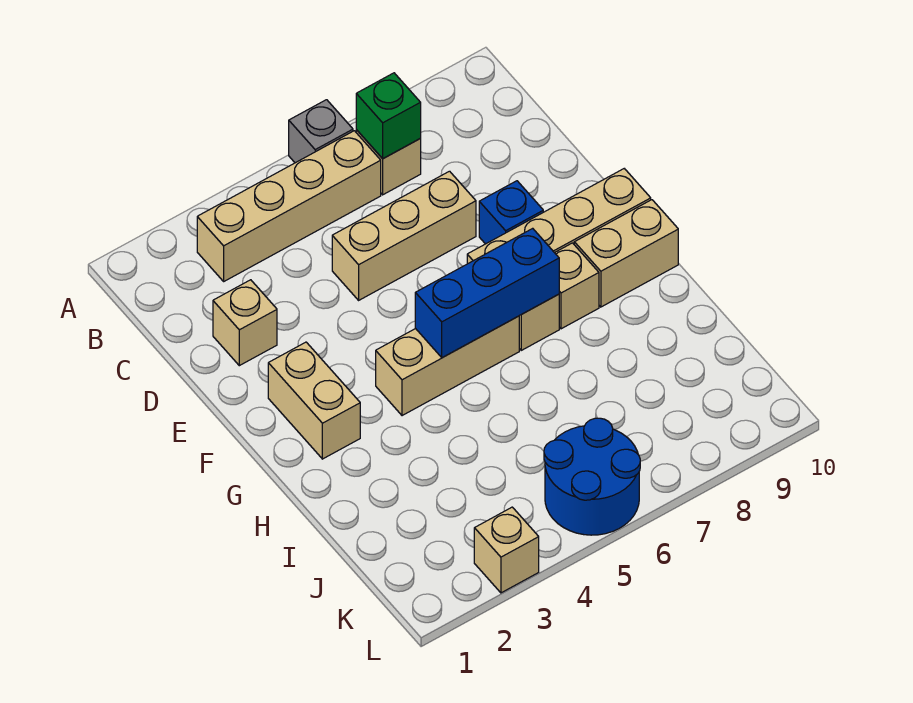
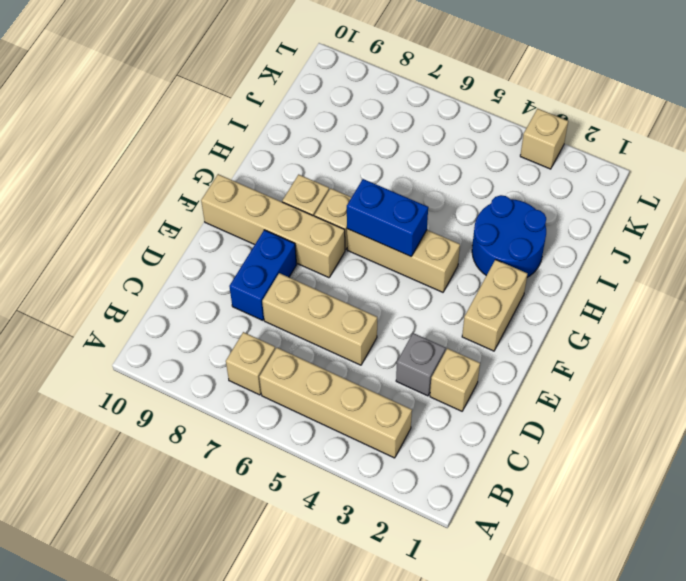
grey brick A6 level 1 -> grey brick D3 level 1
green brick B7 level 2 -> none
blue brick E8 level 1 -> blue brick D8:E8 level 1
blue brick G5:G7 level 2 -> blue brick G5:G6 level 2
tan brick G9:G10 level 1 -> none
blue round brick K5:L6 level 1 -> blue round brick H2:I3 level 1

